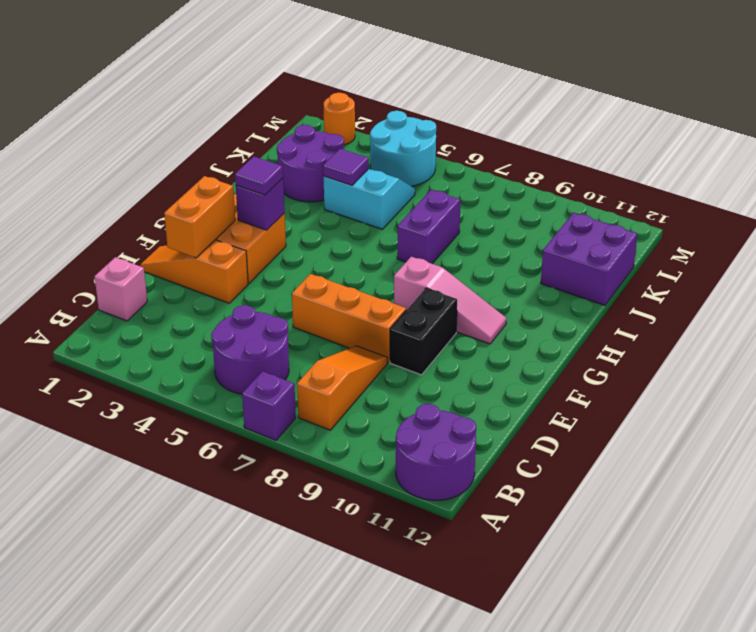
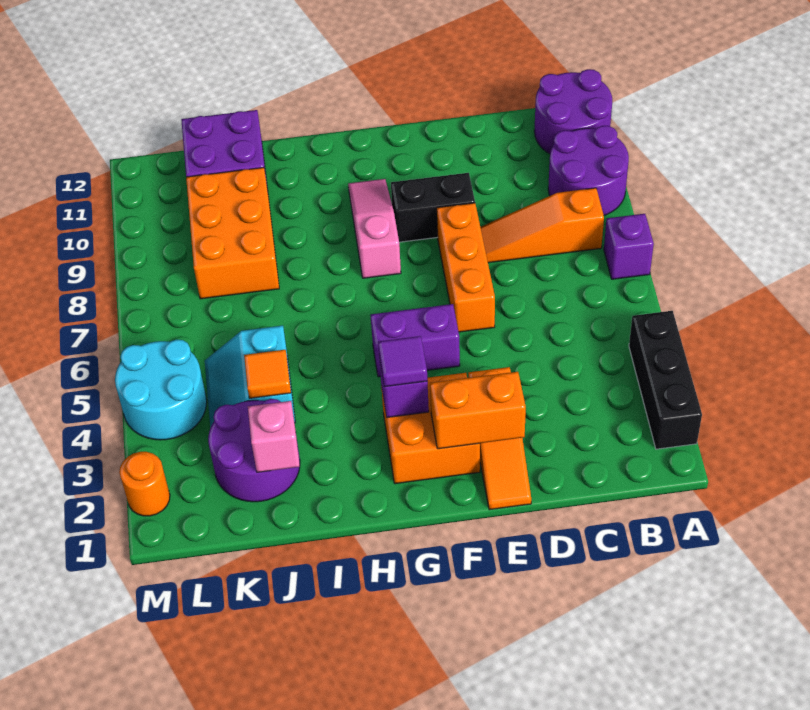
none -> black brick A2:A4 level 1
purple round brick B5:C6 level 1 -> purple round brick A9:B10 level 1
pink brick C1 level 1 -> pink brick J2 level 2
purple brick I7:J7 level 1 -> purple brick F5:G5 level 1
purple tile J4 level 2 -> orange tile J4 level 2
none -> orange brick J8:K10 level 1

